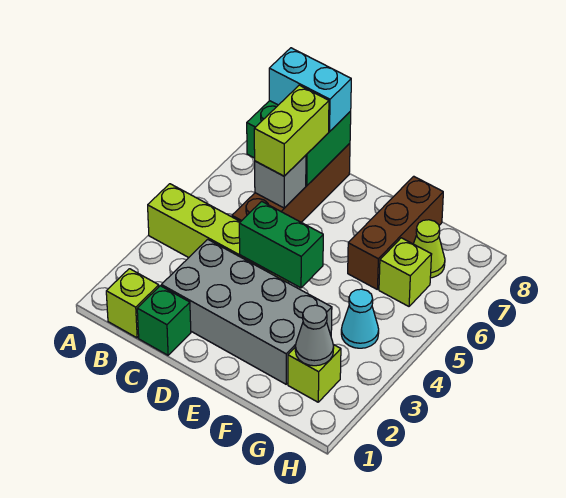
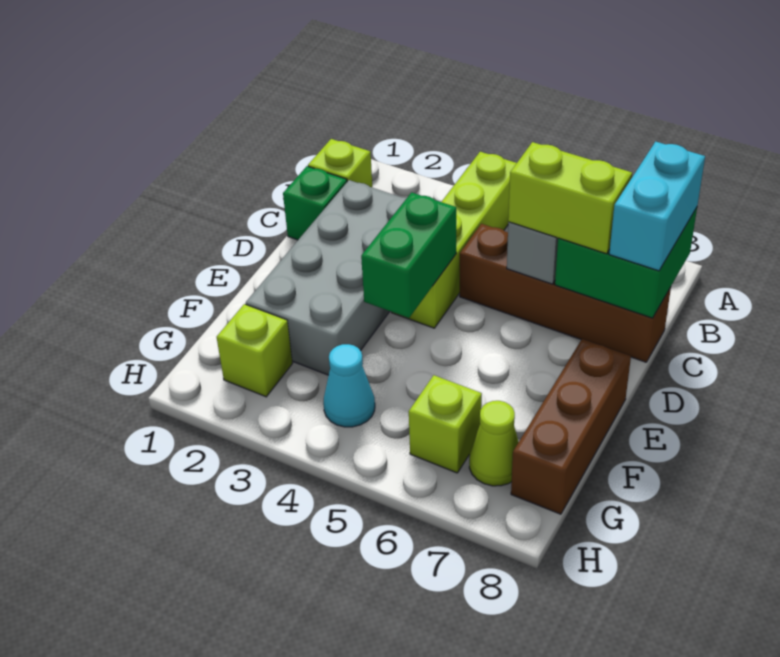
brown brick F6:F8 level 1 -> brown brick E8:G8 level 1
grey cone G2 level 2 -> none

